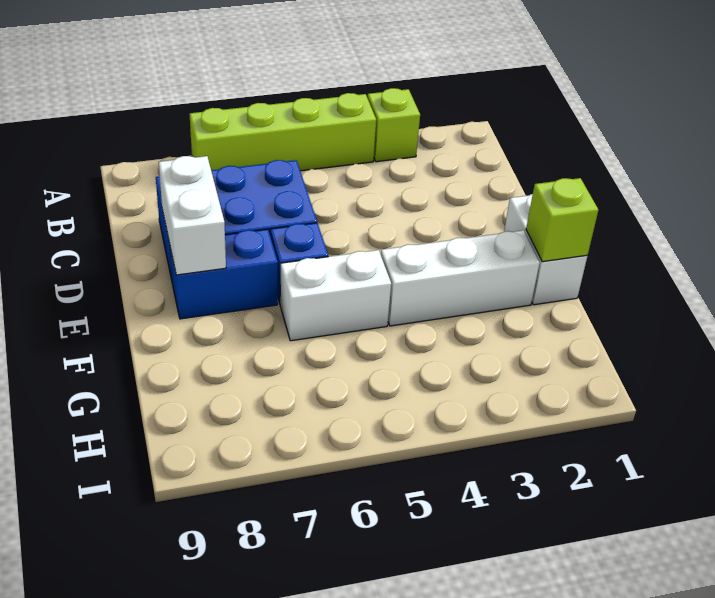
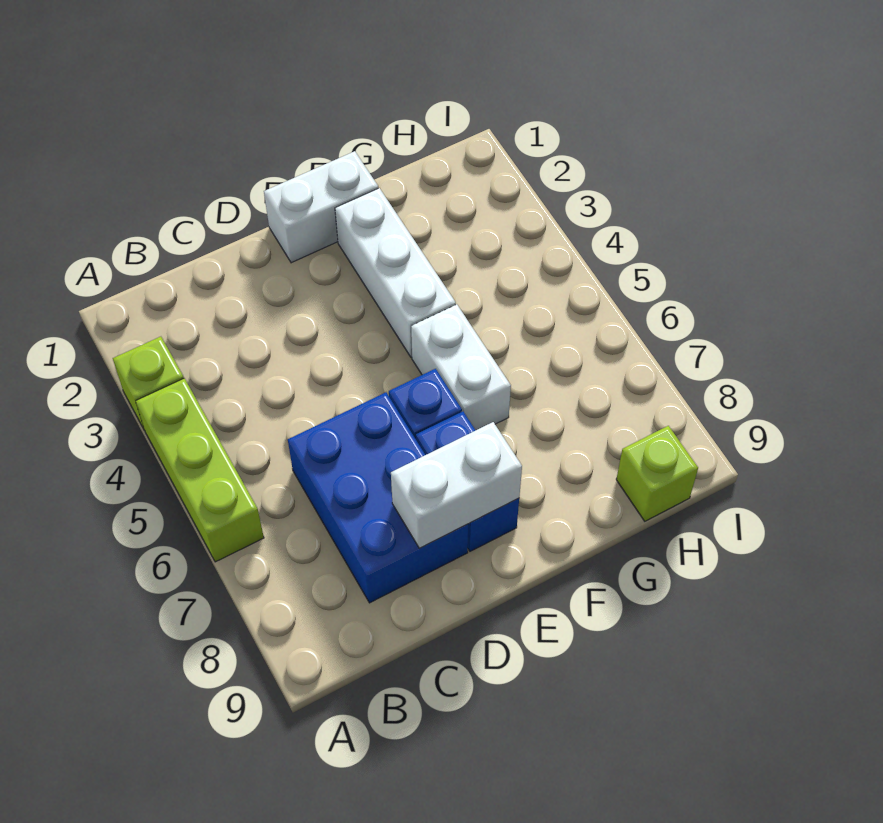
lime brick A4:A7 level 1 -> lime brick A4:A6 level 1
lime brick F1 level 2 -> lime brick H9 level 1

